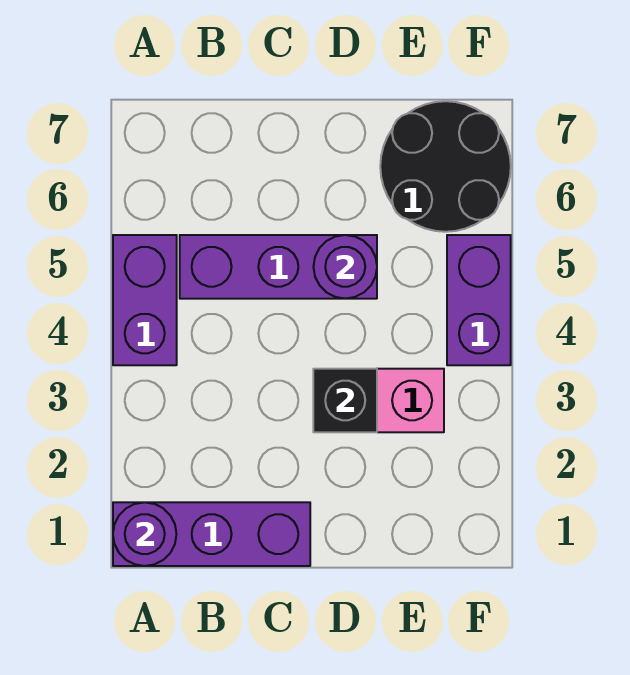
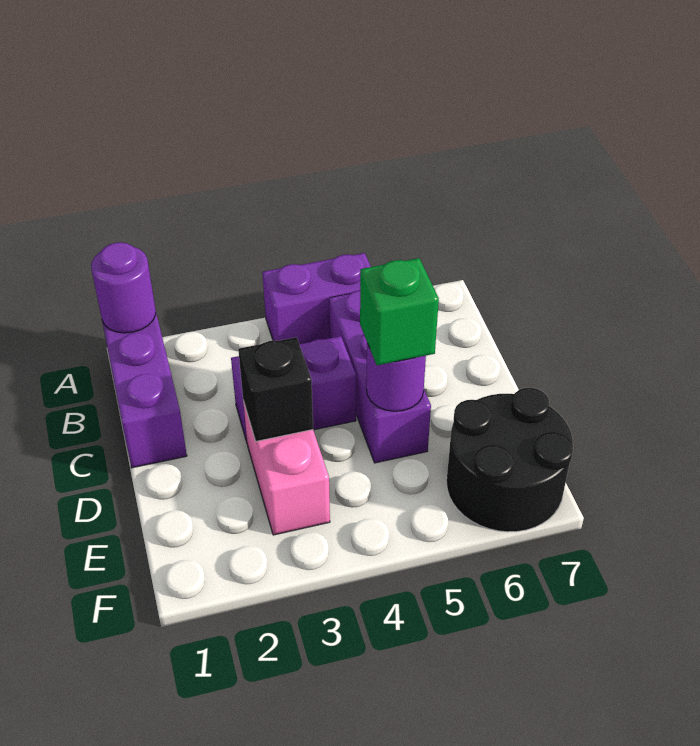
none -> green brick D5 level 3
purple brick F4:F5 level 1 -> purple brick C3:C4 level 1

